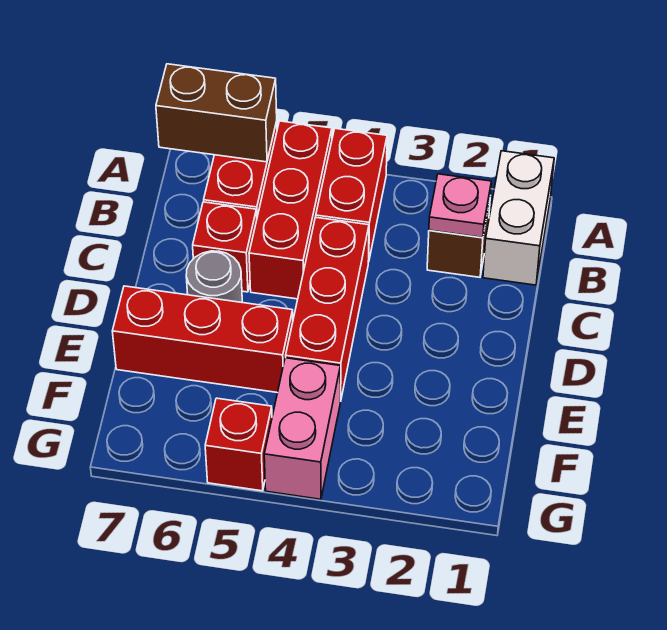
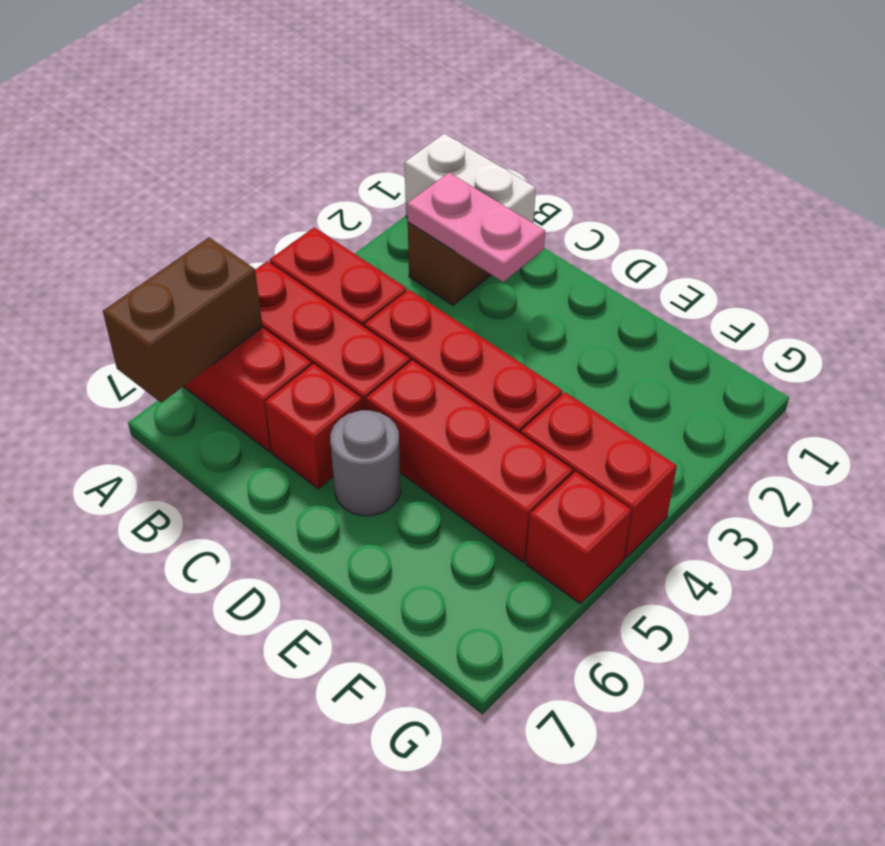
pink plate B2 level 2 -> pink plate B2:C2 level 2
red brick E5:E7 level 1 -> red brick D5:F5 level 1
pink brick F4:G4 level 1 -> red brick F4:G4 level 1

